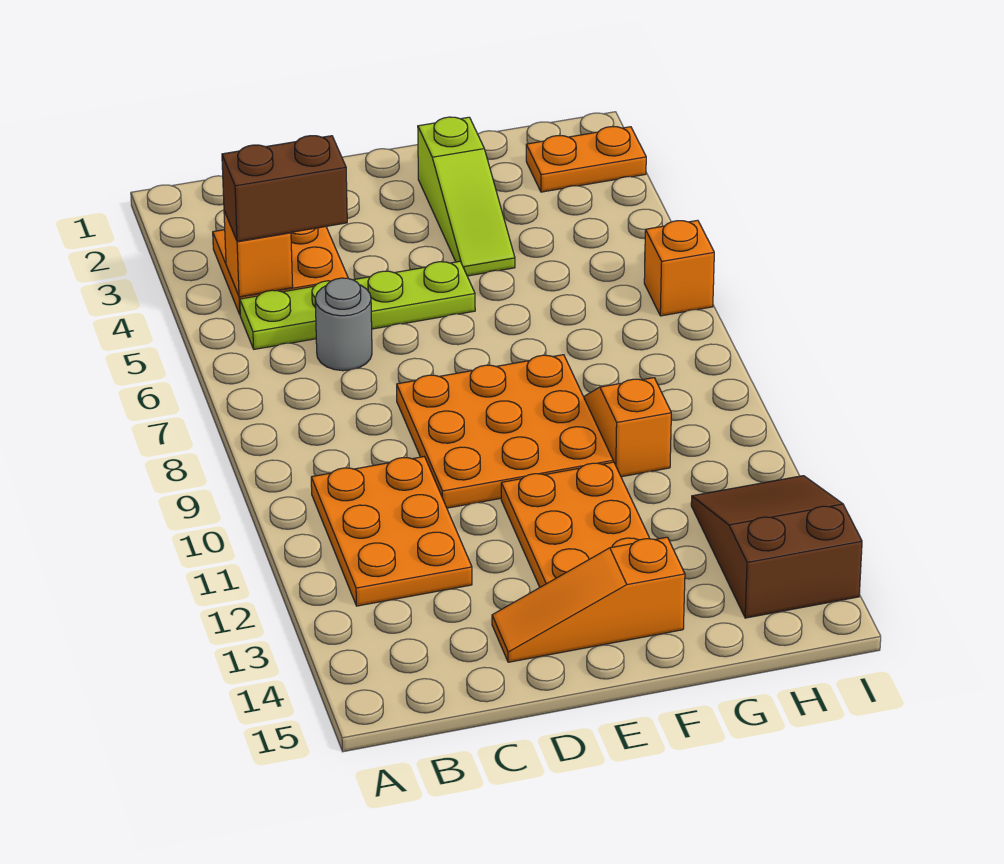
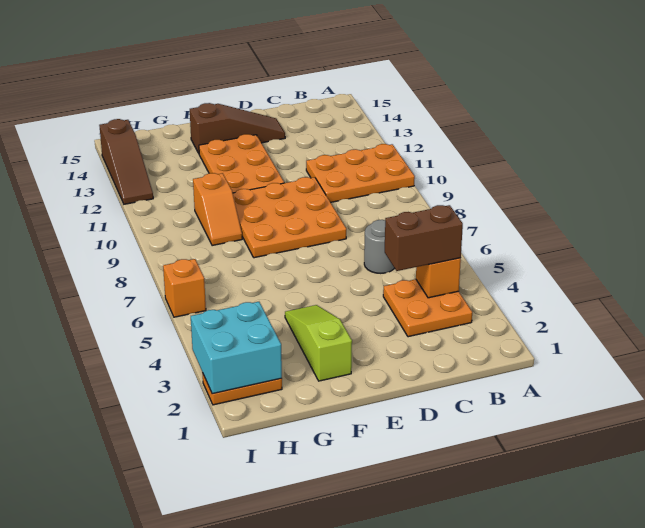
lime plate B5:E5 level 1 -> none
orange plate B10:C12 level 1 -> orange plate A10:C11 level 1
orange slope D14:F14 level 1 top F -> brown slope D14:F14 level 1 top F
none -> cyan brick H2:I3 level 2
brown slope H12:I14 level 1 top 14 -> brown slope I12:I14 level 1 top 14

